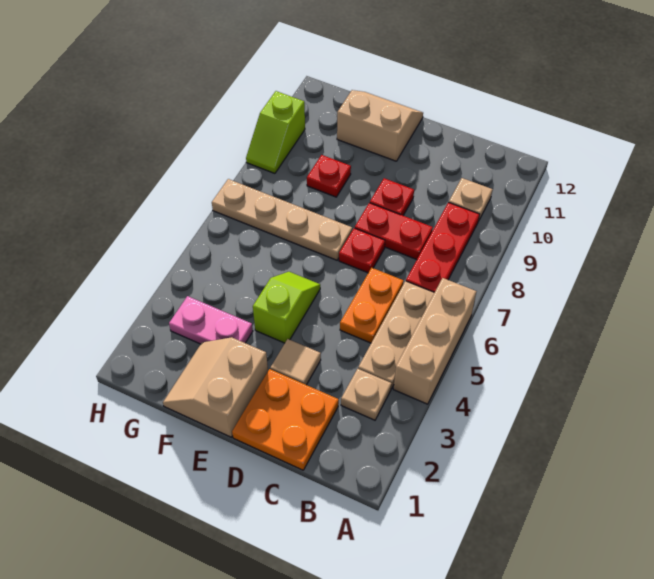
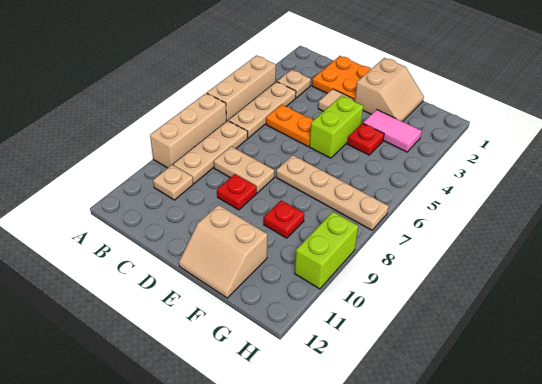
none -> tan brick A7:A9 level 1
red plate B7:B9 level 1 -> tan plate B7:B9 level 1
orange plate C5:C6 level 1 -> orange plate C5:D5 level 1
red plate C8:D8 level 1 -> tan plate C8:D8 level 1
red plate D7 level 1 -> red plate F4 level 1
lime slope E4:E5 level 1 top 4 -> lime brick E4:E5 level 1
pink plate F3:G3 level 1 -> pink tile F3:G3 level 1
lime slope H9:H10 level 1 top 10 -> lime brick H9:H10 level 1

